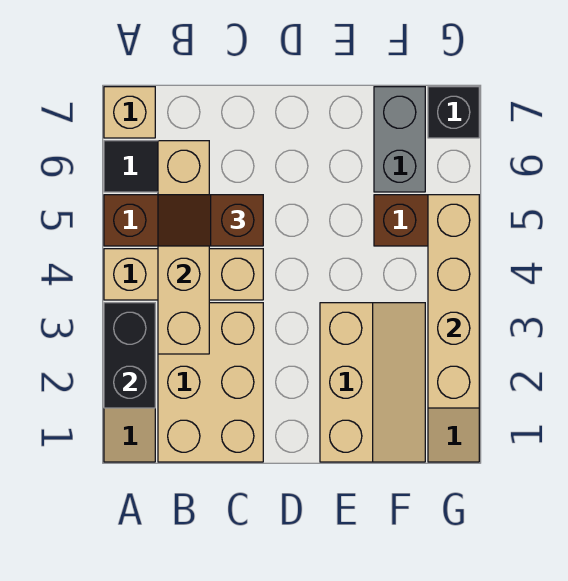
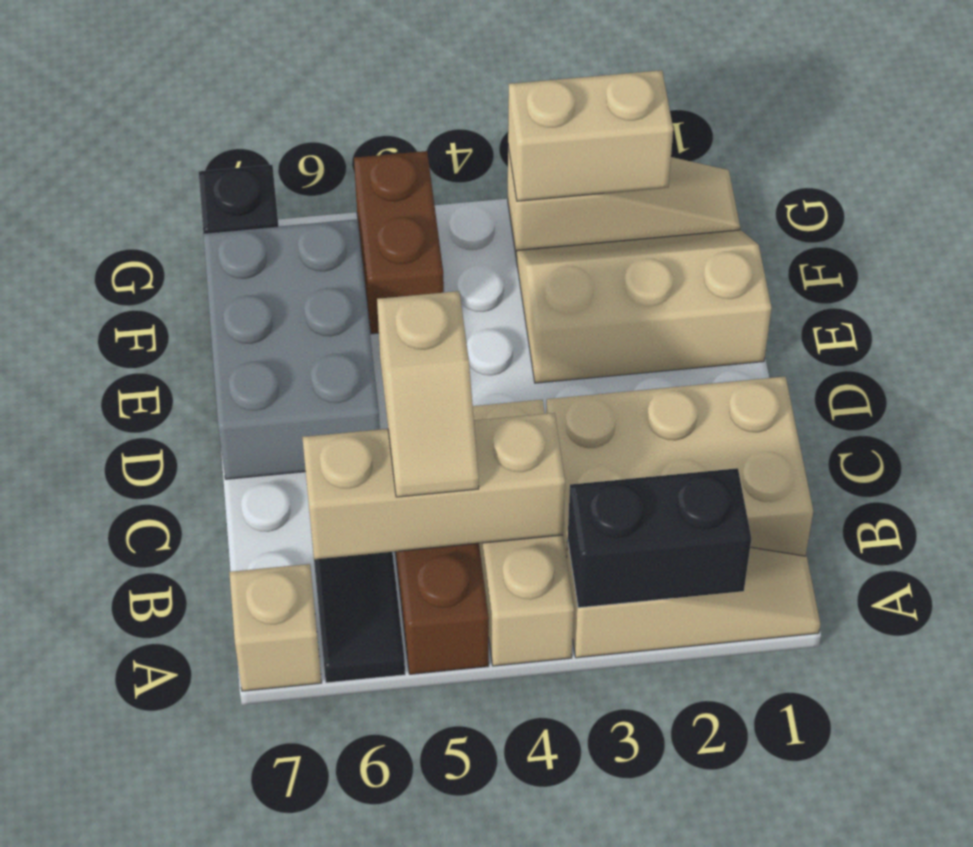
tan brick B3:B6 level 2 -> tan brick B4:B6 level 2
brown slope B5:C5 level 3 top C -> tan slope B5:C5 level 3 top C
grey brick F6:F7 level 1 -> grey brick D6:F7 level 1
tan brick G2:G5 level 2 -> tan brick G2:G3 level 2

